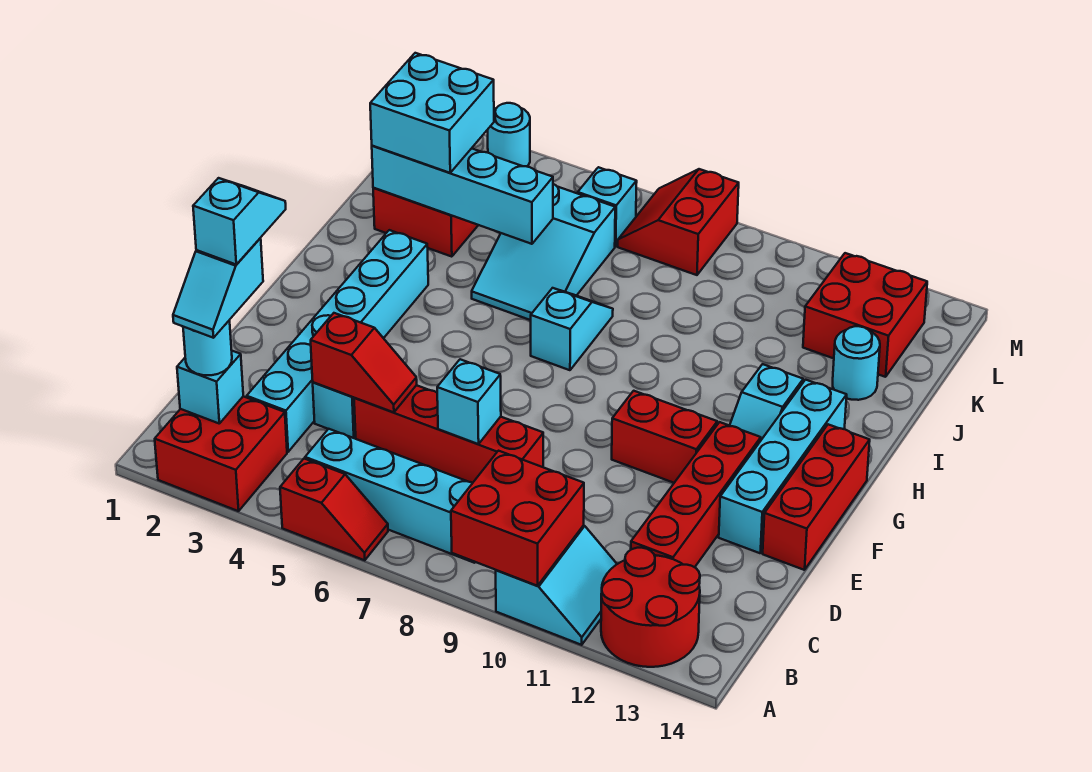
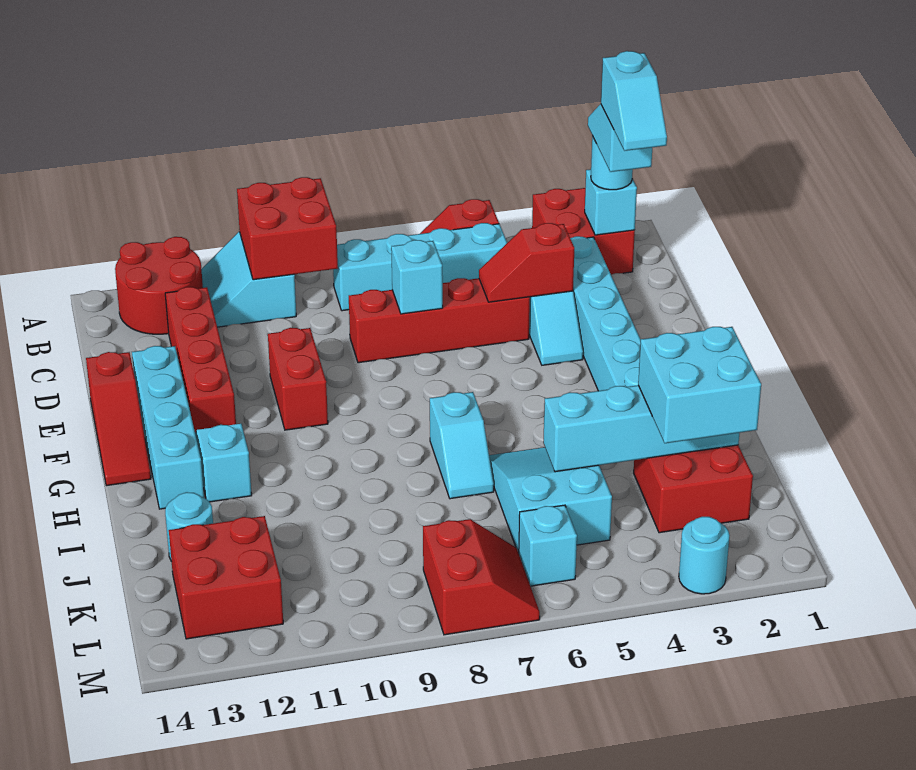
red brick E14:G14 level 1 -> red slope E14:G14 level 1 top E
red brick F10:F11 level 1 -> red brick E10:F10 level 1

